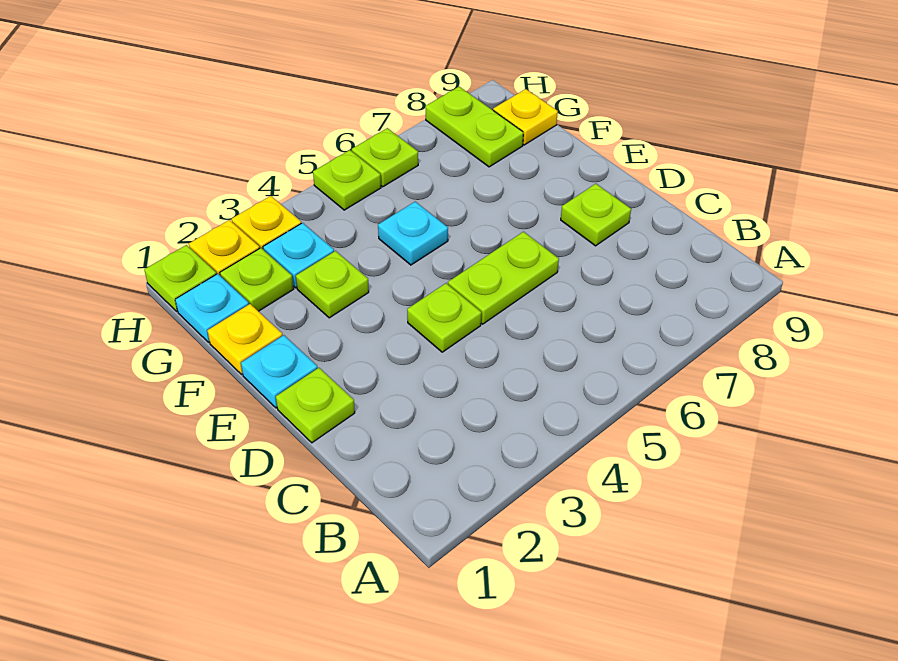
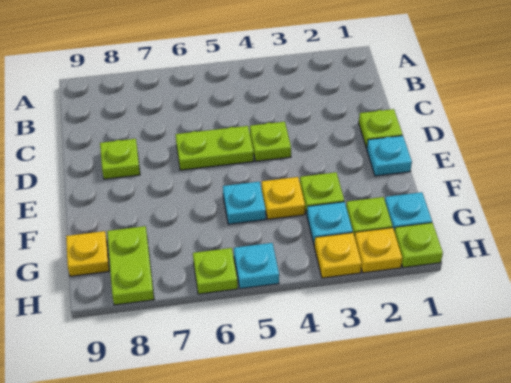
yellow plate F1 level 1 -> yellow plate F4 level 1
lime plate H5 level 1 -> cyan plate H5 level 1

